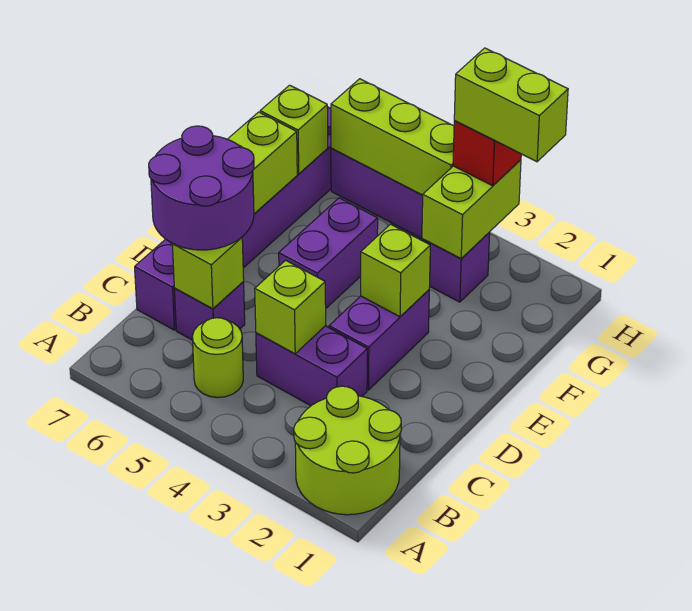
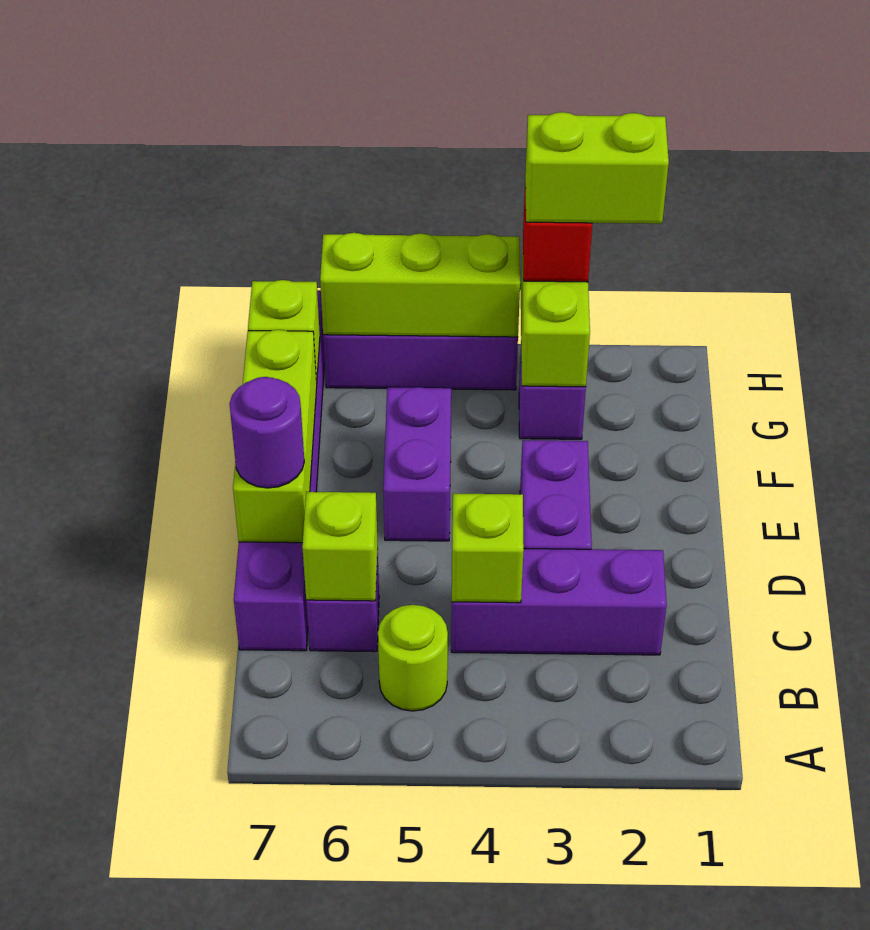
lime round brick A1:B2 level 1 -> none
purple brick C3:C4 level 1 -> purple brick C2:C4 level 1
purple round brick C6:D7 level 3 -> purple round brick D7 level 3
lime brick E3 level 2 -> none

